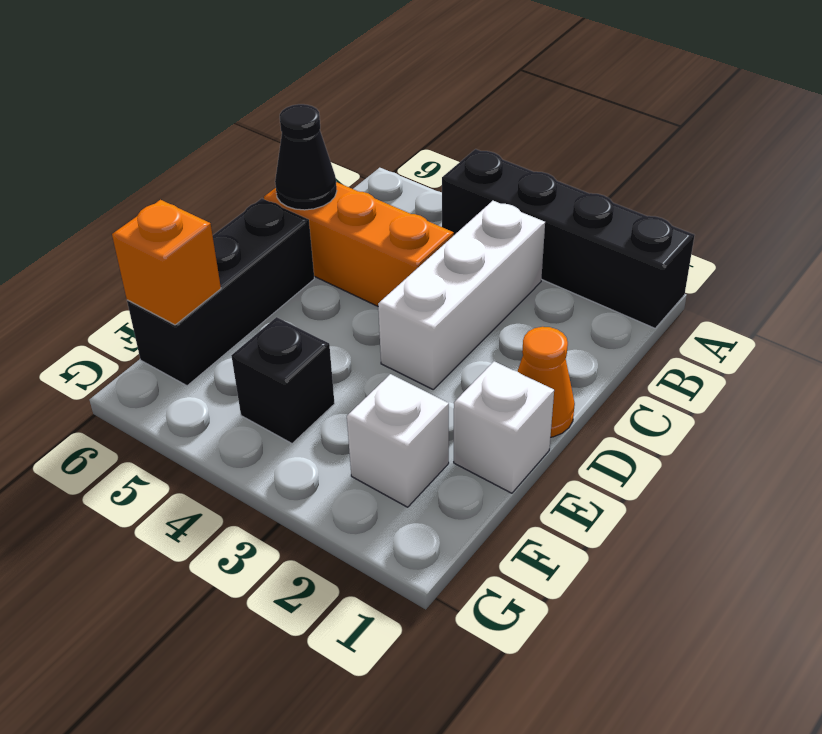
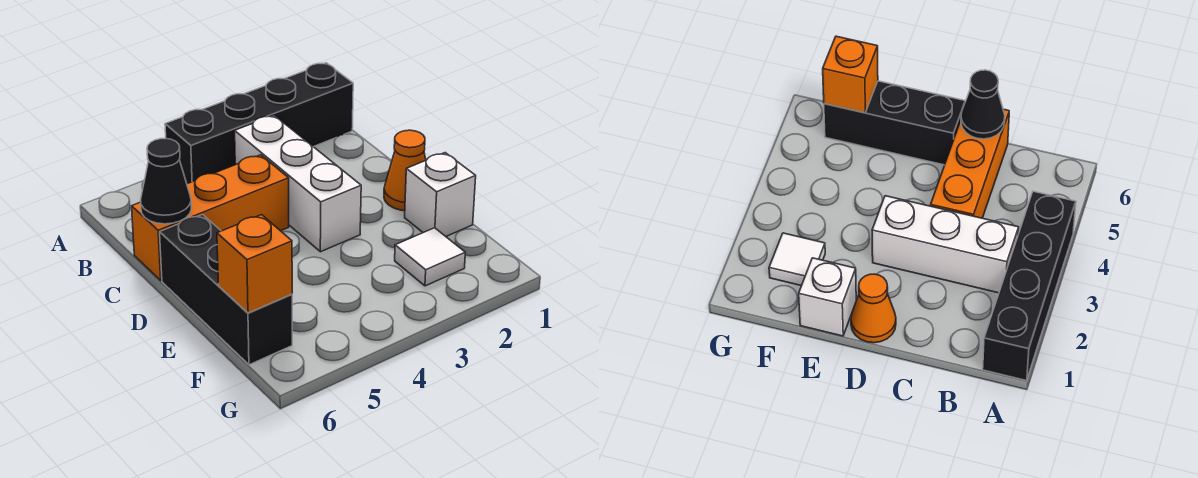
white brick F2 level 1 -> white tile F2 level 1
black brick F4 level 1 -> none

